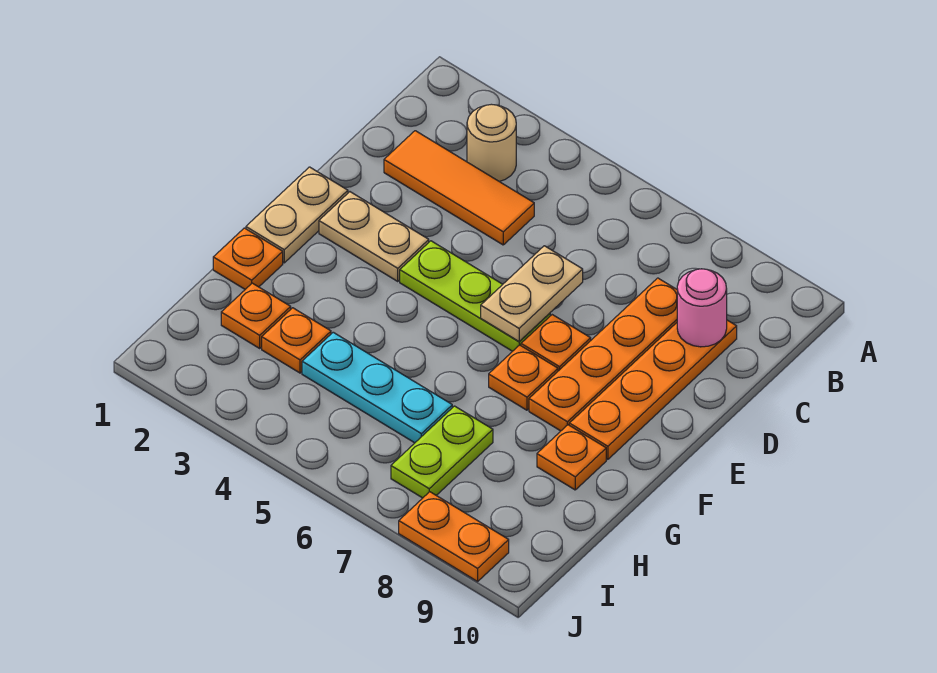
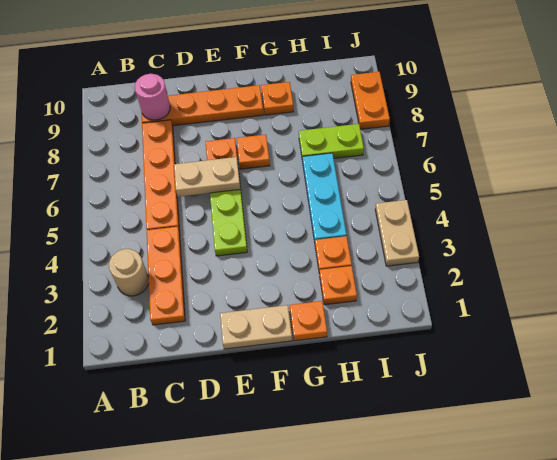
orange tile C2:C4 level 1 -> orange plate C2:C4 level 1
orange plate C8:F8 level 1 -> orange plate C5:C8 level 1
tan plate E2:E3 level 1 -> tan plate J3:J4 level 1

